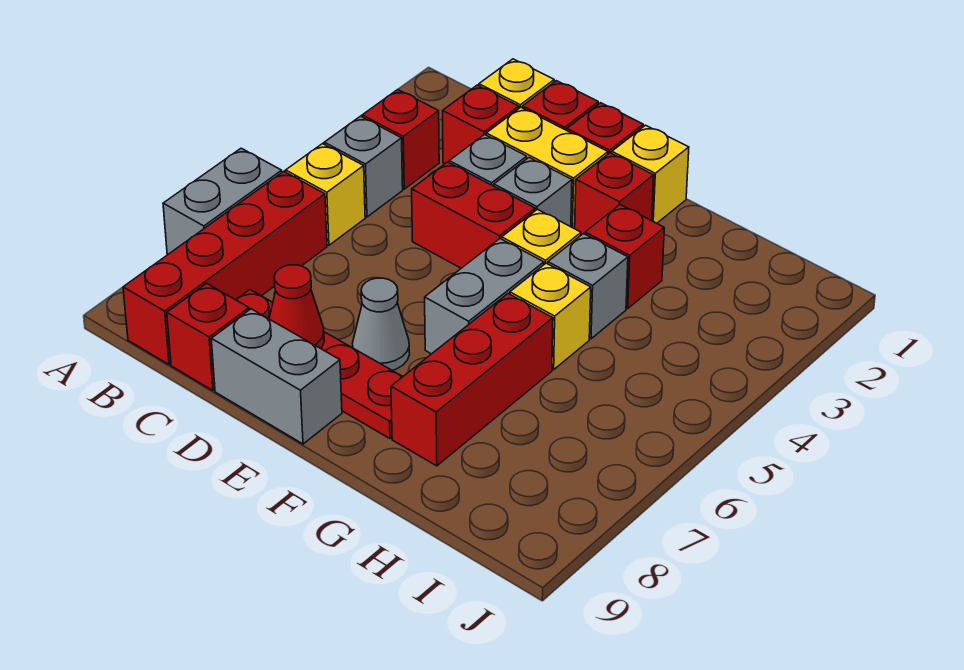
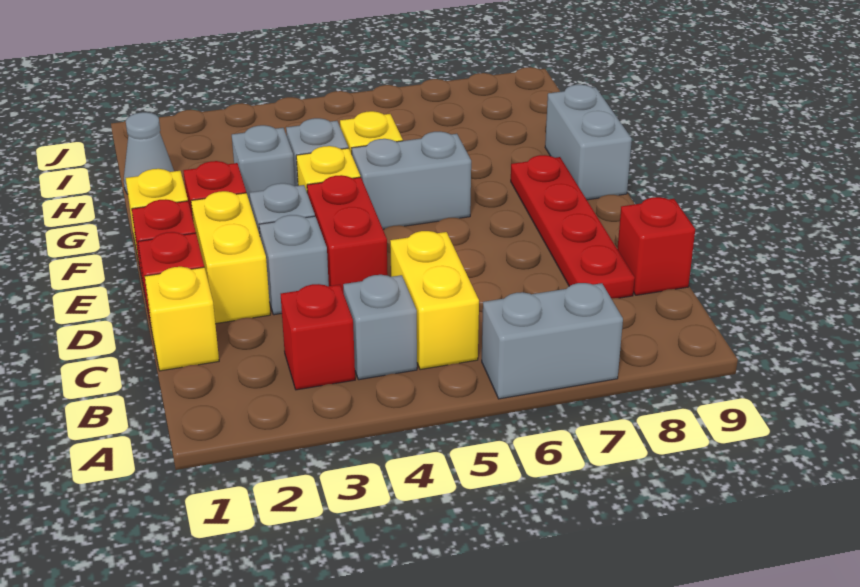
yellow brick B5 level 1 -> yellow brick B5:C5 level 1
red brick B6:B9 level 1 -> none
red brick C2 level 1 -> none
red cone D8 level 2 -> none
grey brick D9:E9 level 1 -> grey brick F9:G9 level 1
grey cone E7 level 1 -> grey cone H1 level 1
red brick G3 level 1 -> grey brick G3 level 1
red brick G6:G8 level 1 -> none

